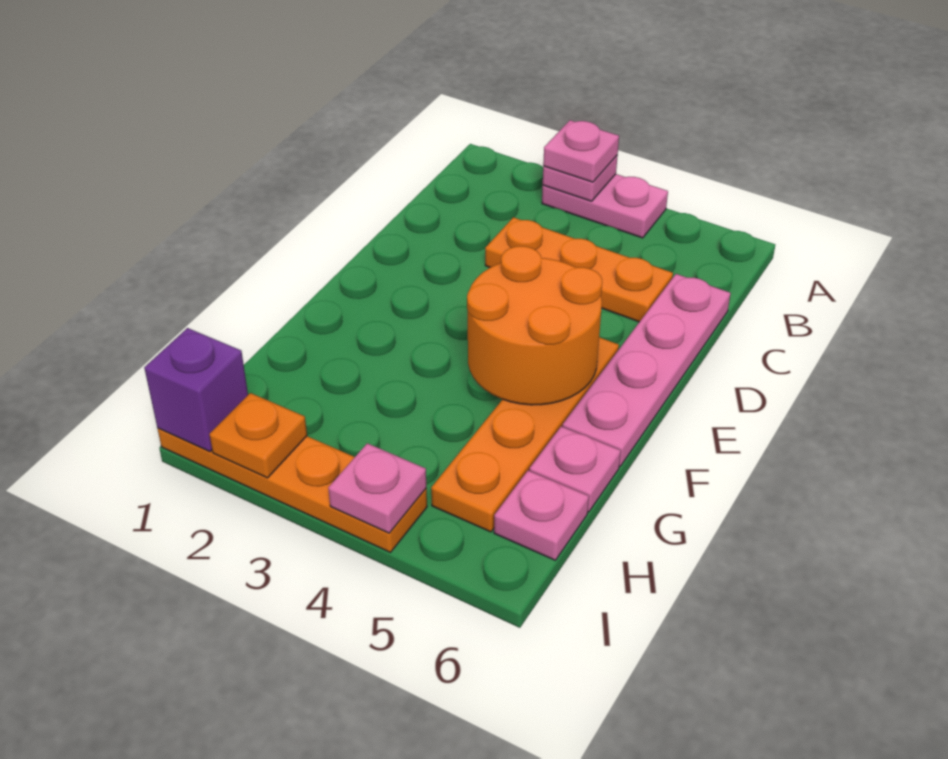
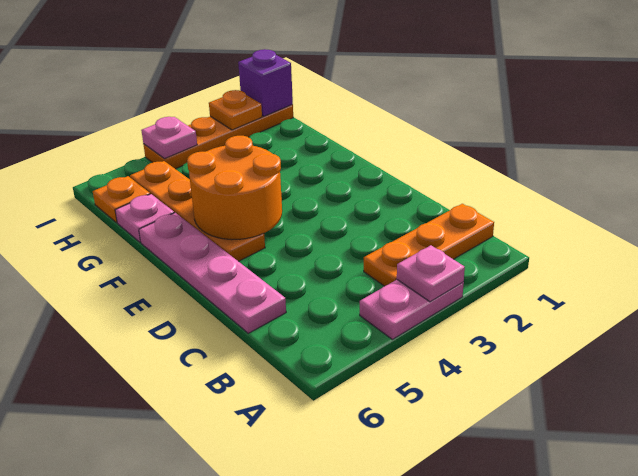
pink plate A3 level 3 -> none
orange plate C3:C5 level 1 -> orange plate B1:B3 level 1
pink plate H6 level 1 -> orange plate H6 level 1

